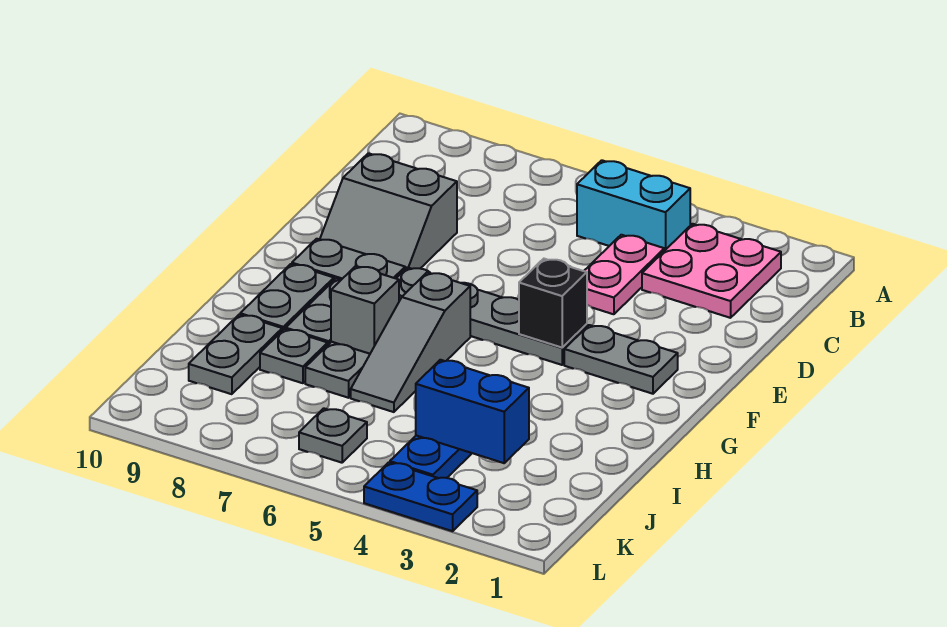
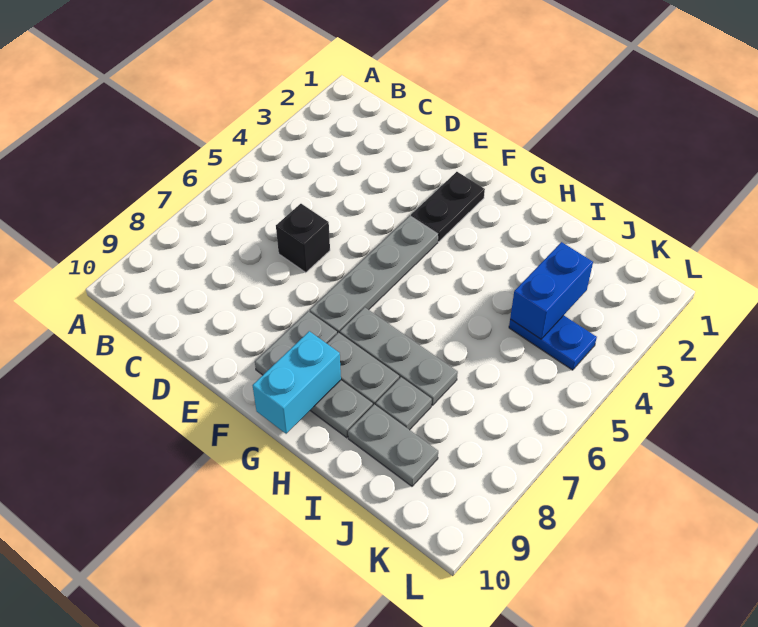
pink plate B2:C3 level 1 -> none
cyan brick B4:B5 level 1 -> cyan brick G9:G10 level 2
pink plate C4:D4 level 1 -> none
grey slope D8:E9 level 1 top D -> none
grey plate F2:F3 level 1 -> black plate F2:F3 level 1
black brick F4 level 2 -> black brick D6 level 1
grey slope G6:I6 level 1 top G -> none
grey brick H7 level 2 -> none
grey plate K6 level 1 -> none
blue plate L3:L4 level 1 -> none

